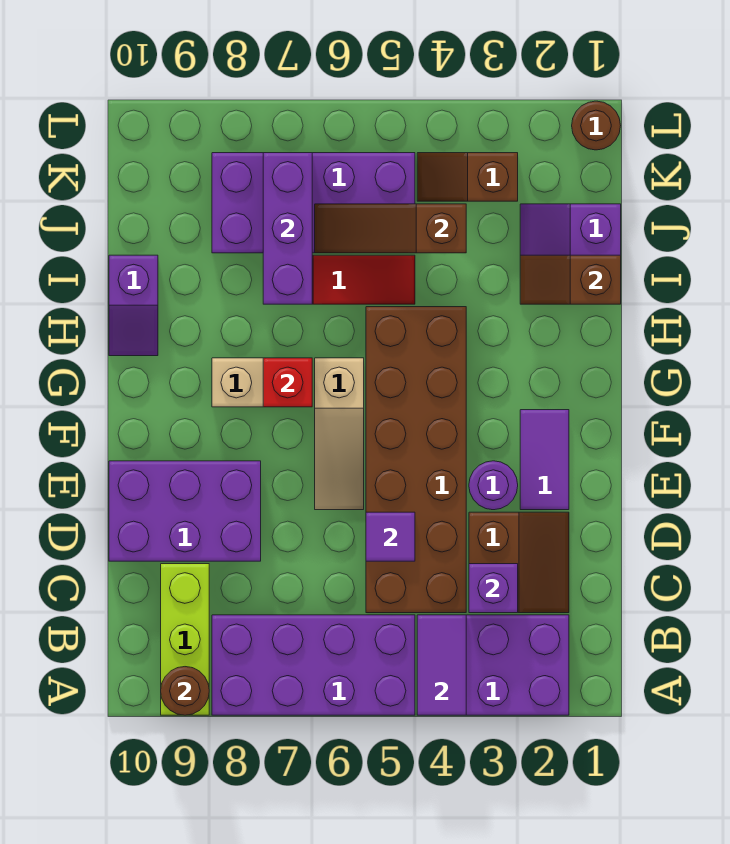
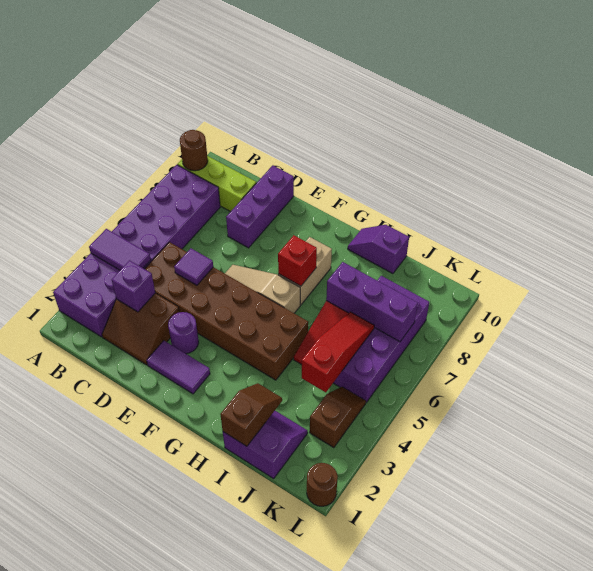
purple brick D8:E10 level 1 -> purple brick D8:D10 level 1
brown slope J4:J6 level 2 top 4 -> red slope J4:J6 level 2 top 4

